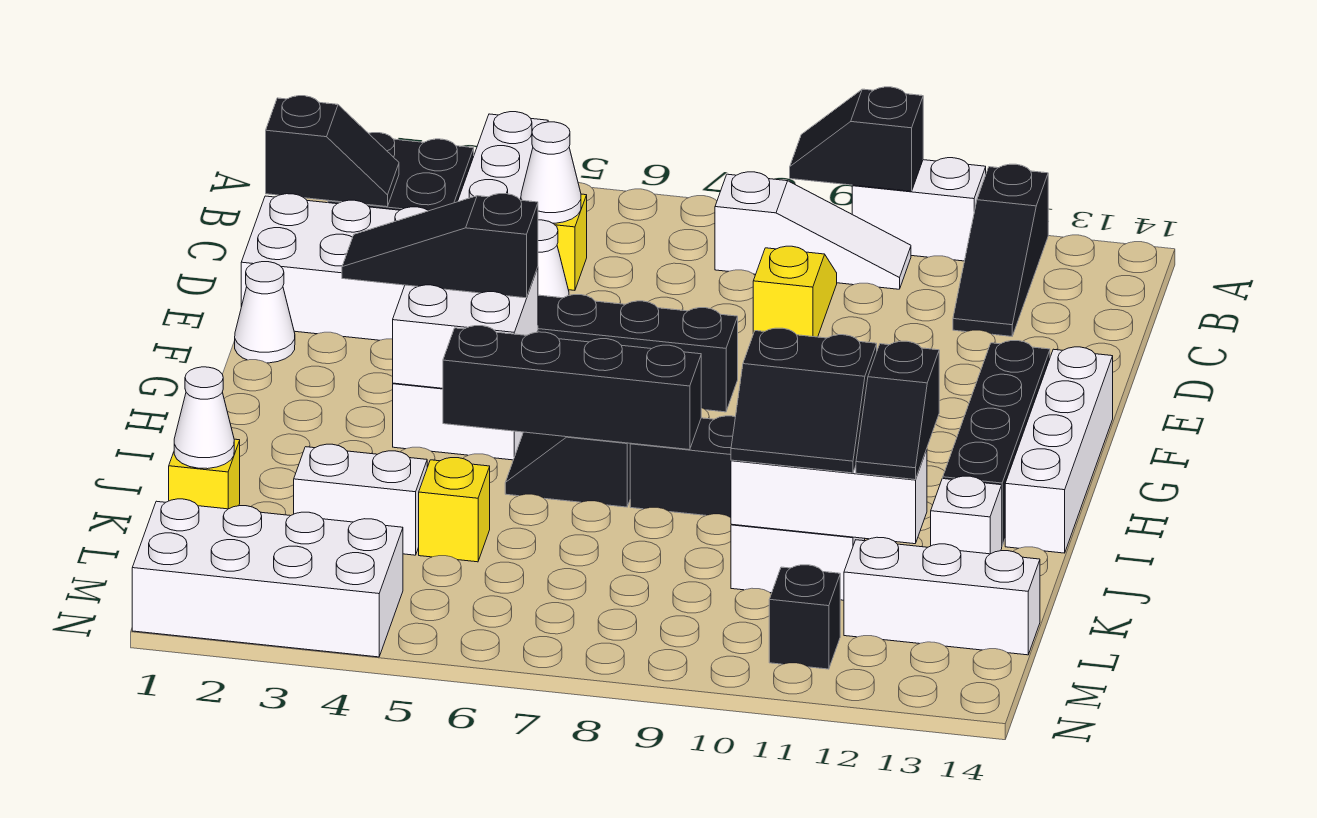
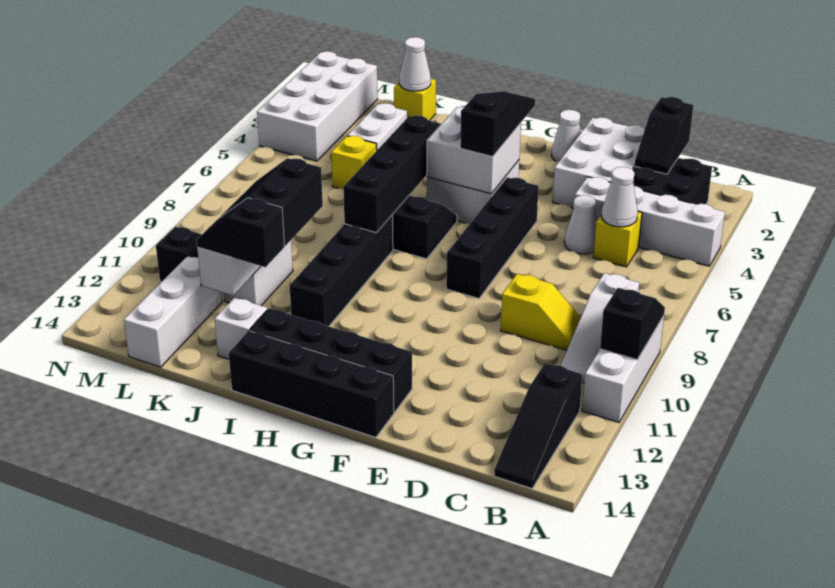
white brick A10:A11 level 1 -> white brick A9:A11 level 1
black slope A12:C12 level 1 top A -> black slope B12:B14 level 1 top 12
white brick F14:I14 level 1 -> black brick F14:I14 level 1

